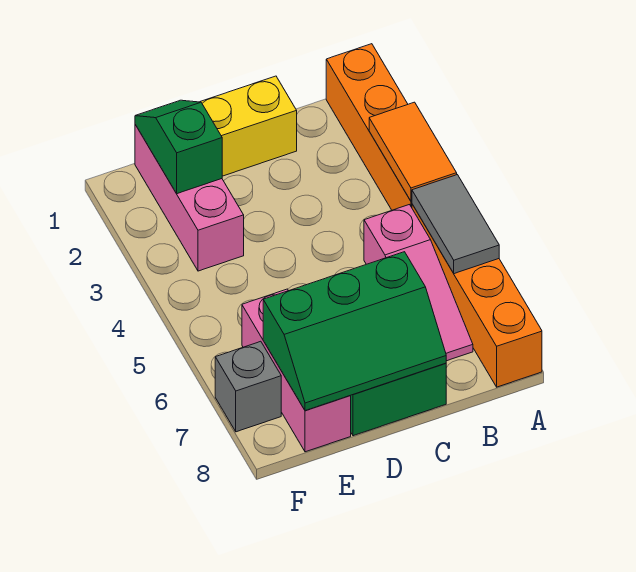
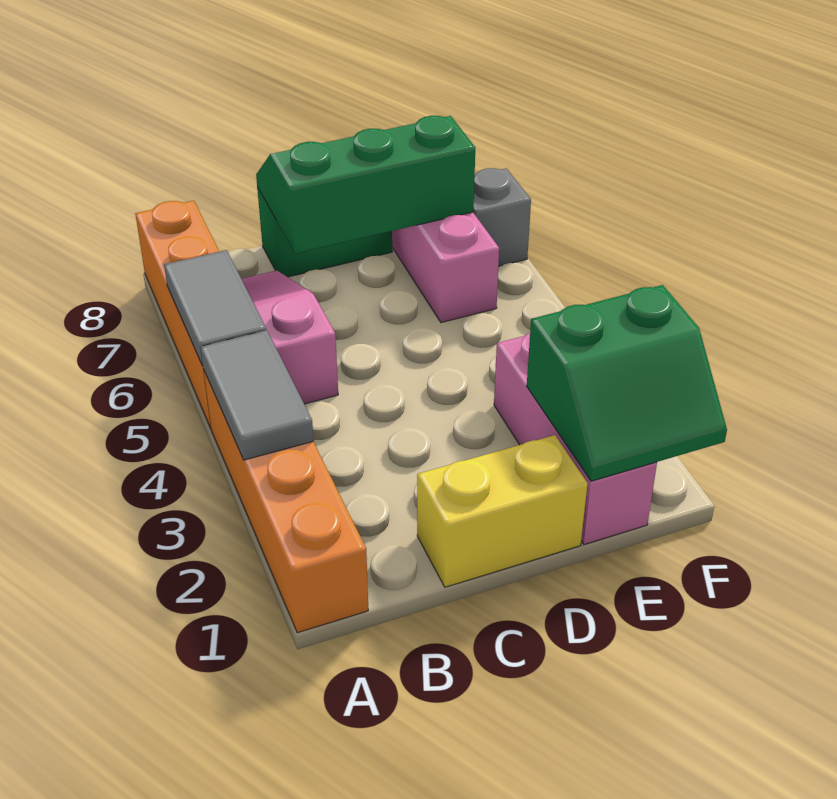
orange tile A3:A4 level 2 -> grey tile A3:A4 level 2
green slope E1:E2 level 2 top 2 -> green slope E1:F2 level 2 top 2

